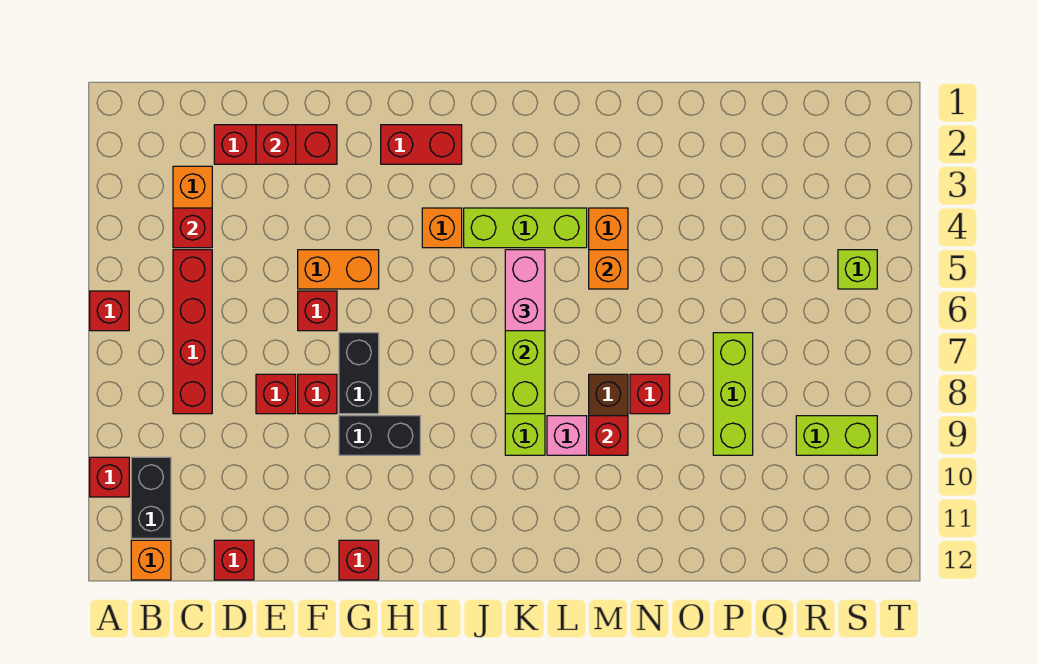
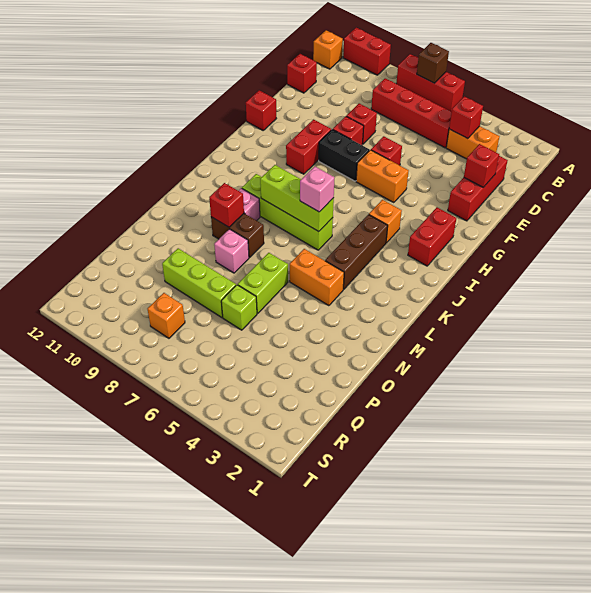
red brick A6 level 1 -> red brick A6:A8 level 1
none -> brown brick A7 level 2
red brick A10 level 1 -> red brick A10:A11 level 1
black brick B10:B11 level 1 -> none
orange brick F5:G5 level 1 -> orange brick G5:G6 level 1
black brick G9:H9 level 1 -> red brick G9:H9 level 1
lime brick J4:L4 level 1 -> brown brick J4:L4 level 1
pink brick K5:K6 level 3 -> pink brick K6 level 3
orange brick M5 level 2 -> orange brick R8 level 1
red brick N8 level 1 -> pink brick N8 level 1
lime brick R9:S9 level 1 -> lime brick N6:O6 level 1
lime brick S5 level 1 -> lime brick P6 level 1

